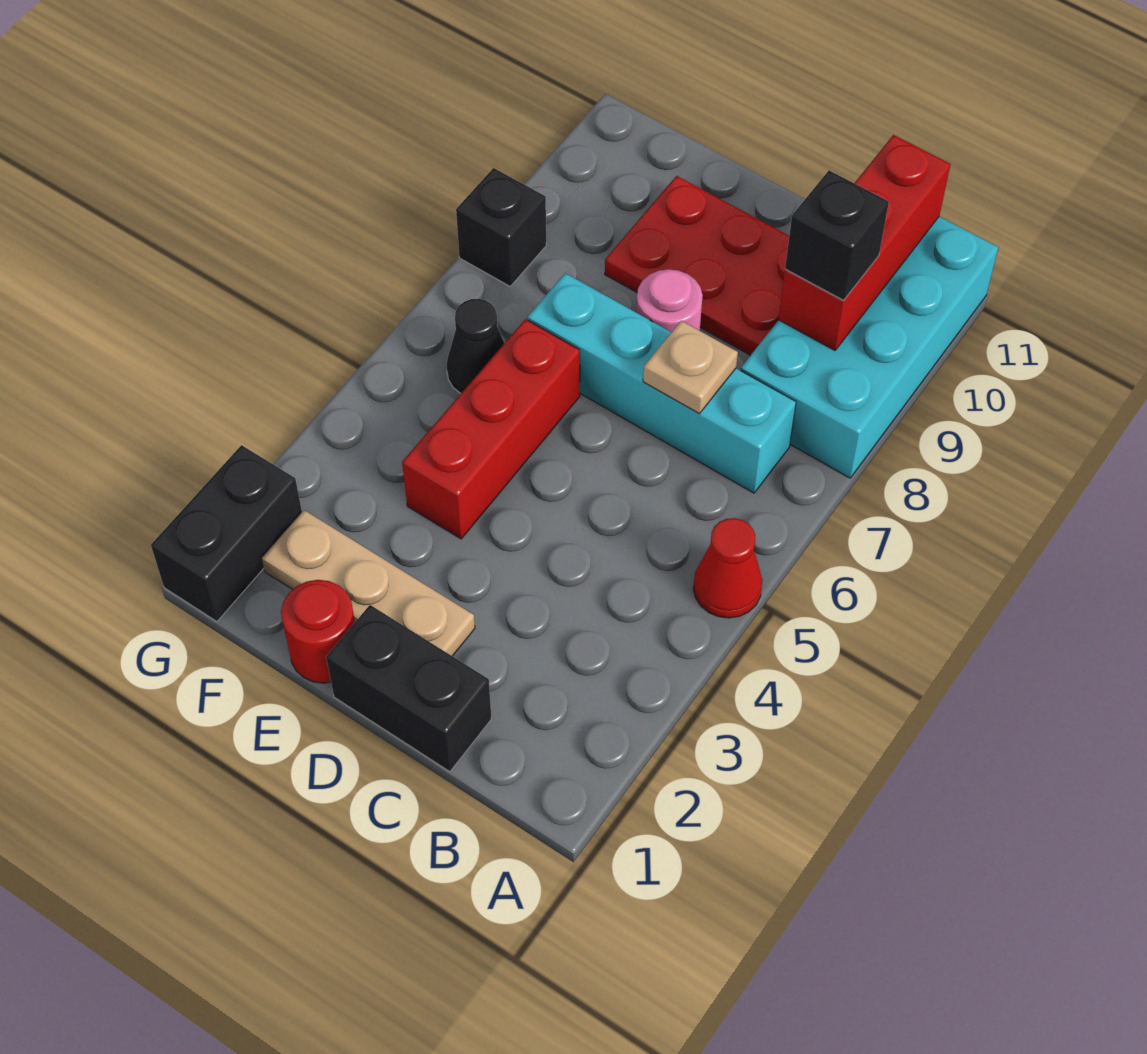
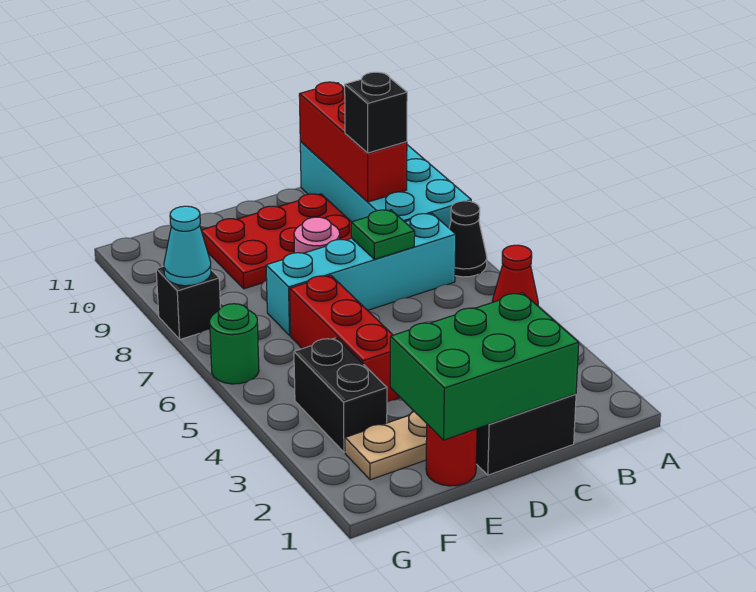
none -> green brick C1:E2 level 2
tan plate C7 level 2 -> green plate C7 level 2
black cone F6 level 1 -> black cone A7 level 1
black brick G1:G2 level 1 -> black brick F3:F4 level 1
none -> green round brick G6 level 1
none -> cyan cone G8 level 2

